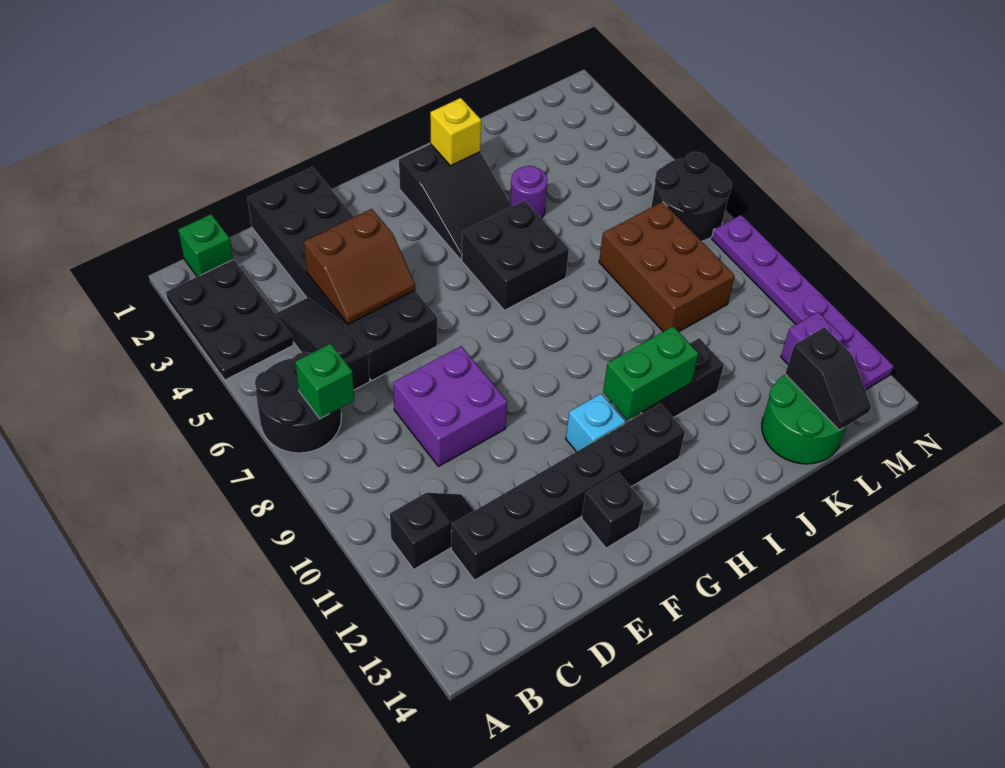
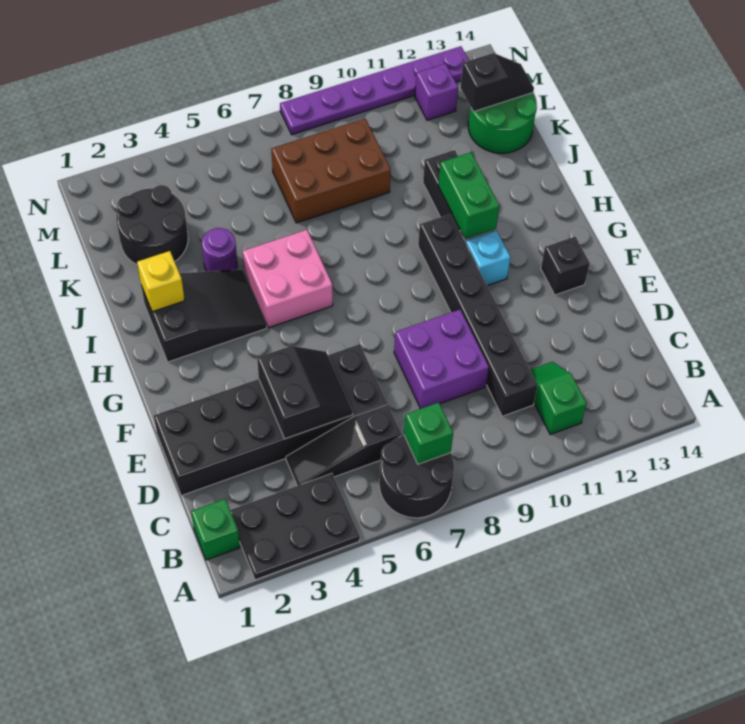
black slope B11:C11 level 1 top B -> green slope B11:C11 level 1 top B
black brick C12:H12 level 1 -> black brick C10:H10 level 1
brown slope D4:E5 level 2 top 4 -> black slope D4:E5 level 2 top 4
black brick H5:I6 level 1 -> pink brick H5:I6 level 1
black round brick M6:N7 level 1 -> black round brick K2:L3 level 1

